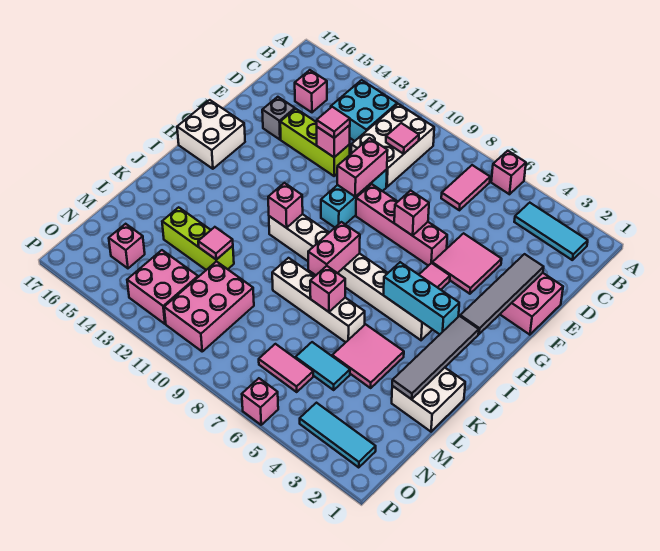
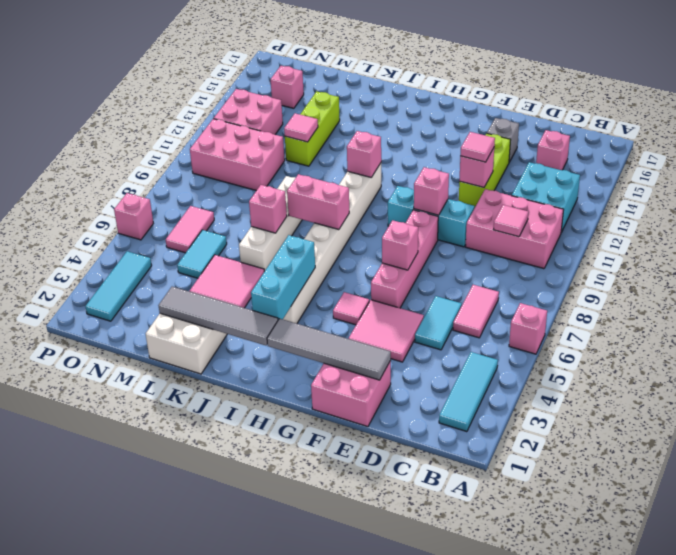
pink tile B7:C7 level 1 -> pink tile C6:C7 level 1
white brick B10:D11 level 1 -> pink brick B10:D11 level 1
none -> cyan tile D5:D6 level 1
pink brick E10:F10 level 2 -> pink brick F10 level 2
white brick G16:H17 level 1 -> none

